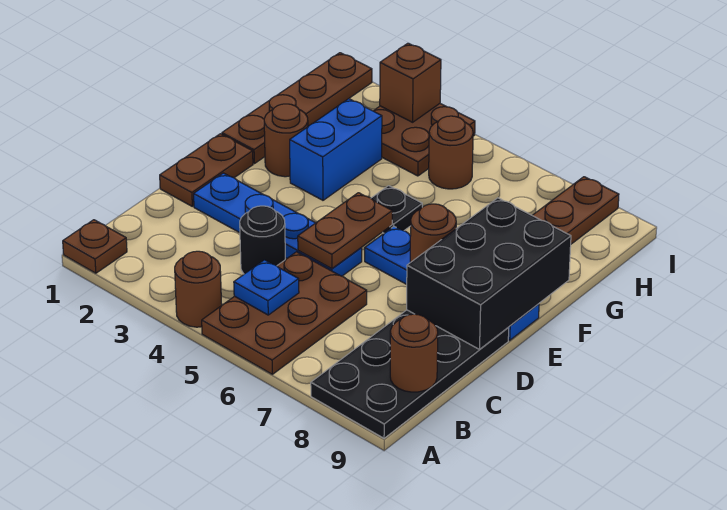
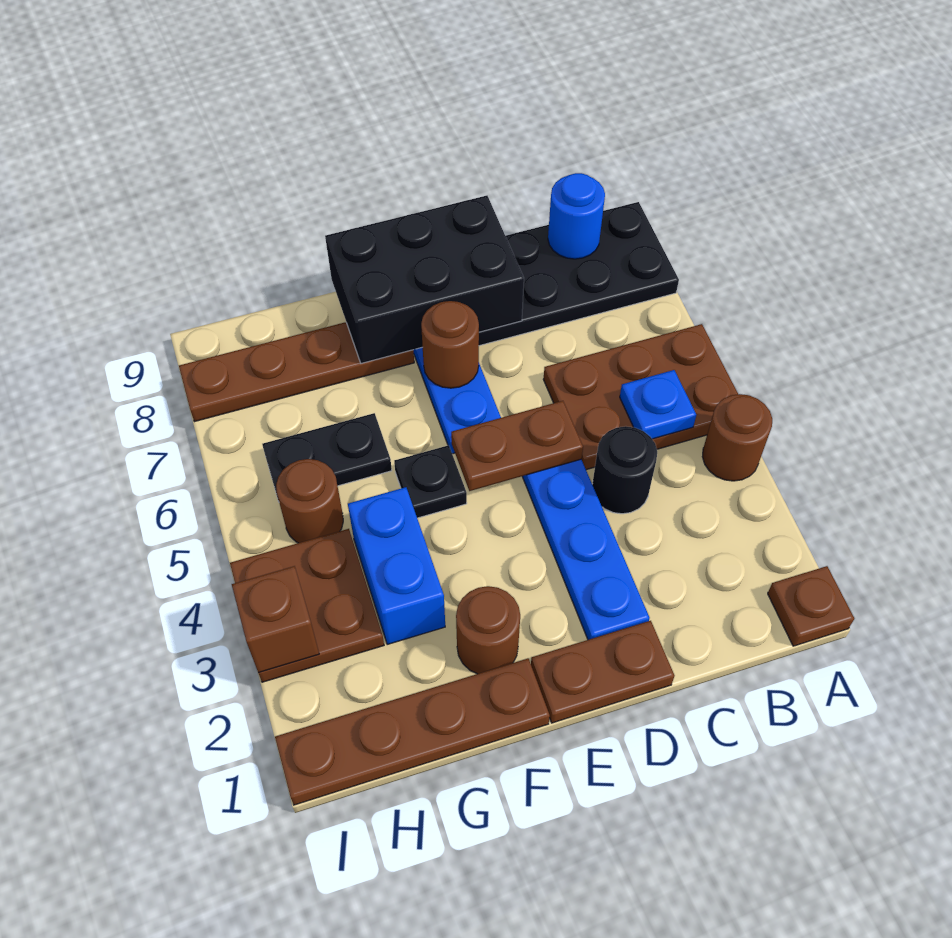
brown round brick B9 level 2 -> blue round brick B9 level 2
blue brick F3:G3 level 1 -> blue brick G3:G4 level 1
none -> black plate G6:H6 level 1

